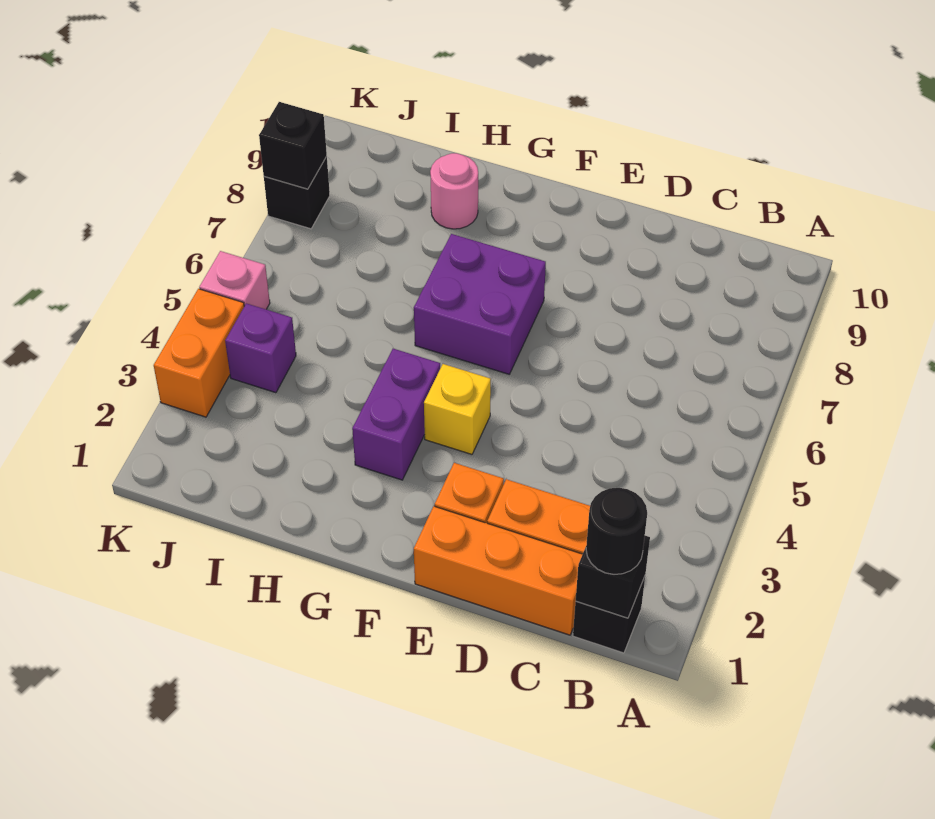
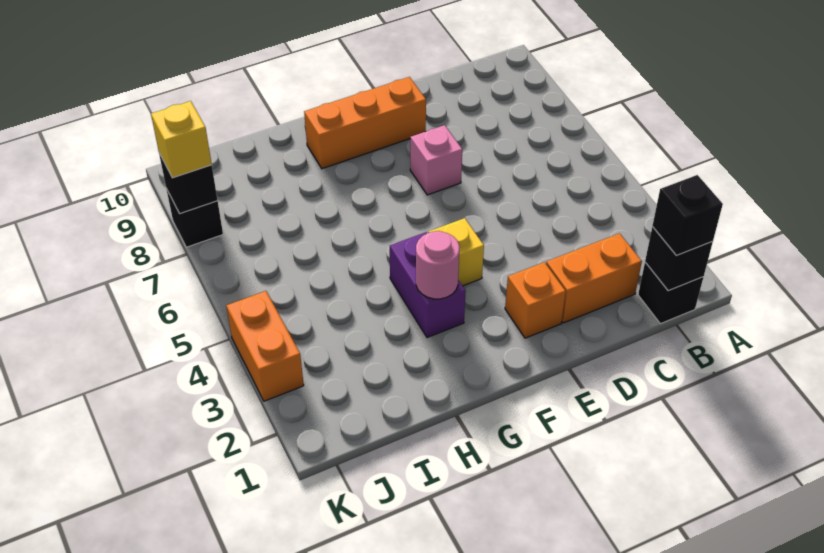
black round brick B1 level 3 -> black brick B1 level 3
orange brick C1:E1 level 1 -> orange brick E9:G9 level 1
purple brick F6:G7 level 1 -> none
pink round brick H9 level 1 -> pink round brick G3 level 2
purple brick J4 level 1 -> none
pink brick K5 level 1 -> pink brick E7 level 1
none -> yellow brick K8 level 3

